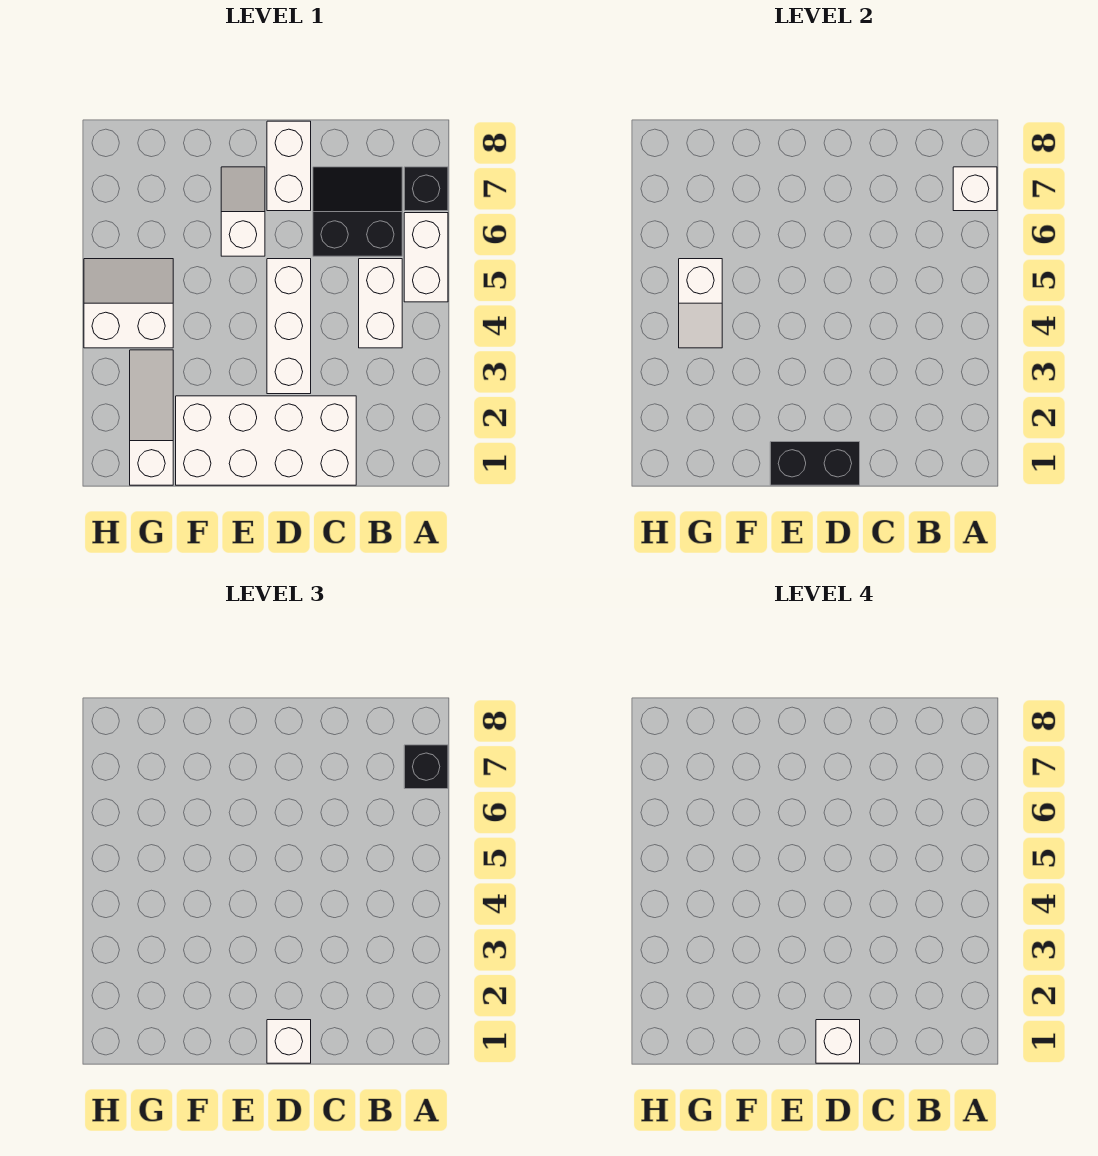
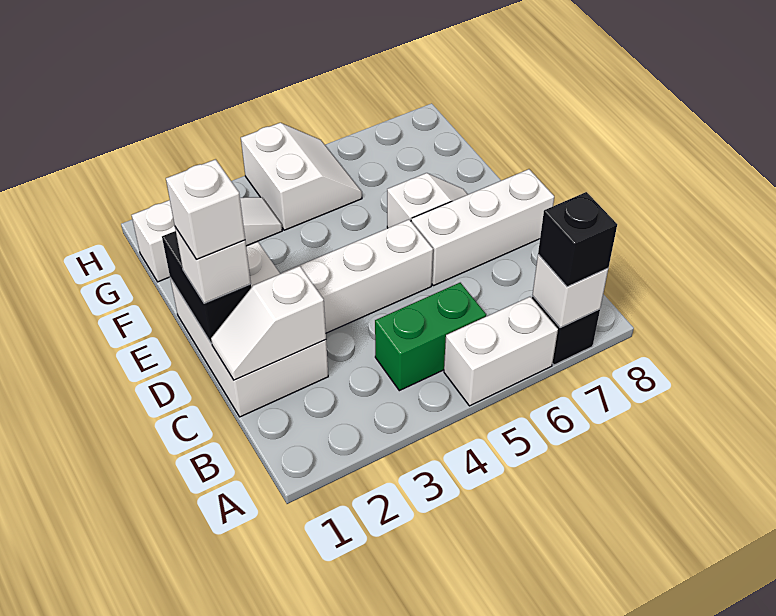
white brick B4:B5 level 1 -> green brick B4:B5 level 1
black slope B6:C7 level 1 top 6 -> none
white brick C1:F2 level 1 -> white brick C1:E2 level 1
white brick D7:D8 level 1 -> white brick D6:D8 level 1
white slope G4:G5 level 2 top 5 -> white slope C1:C2 level 2 top 2

